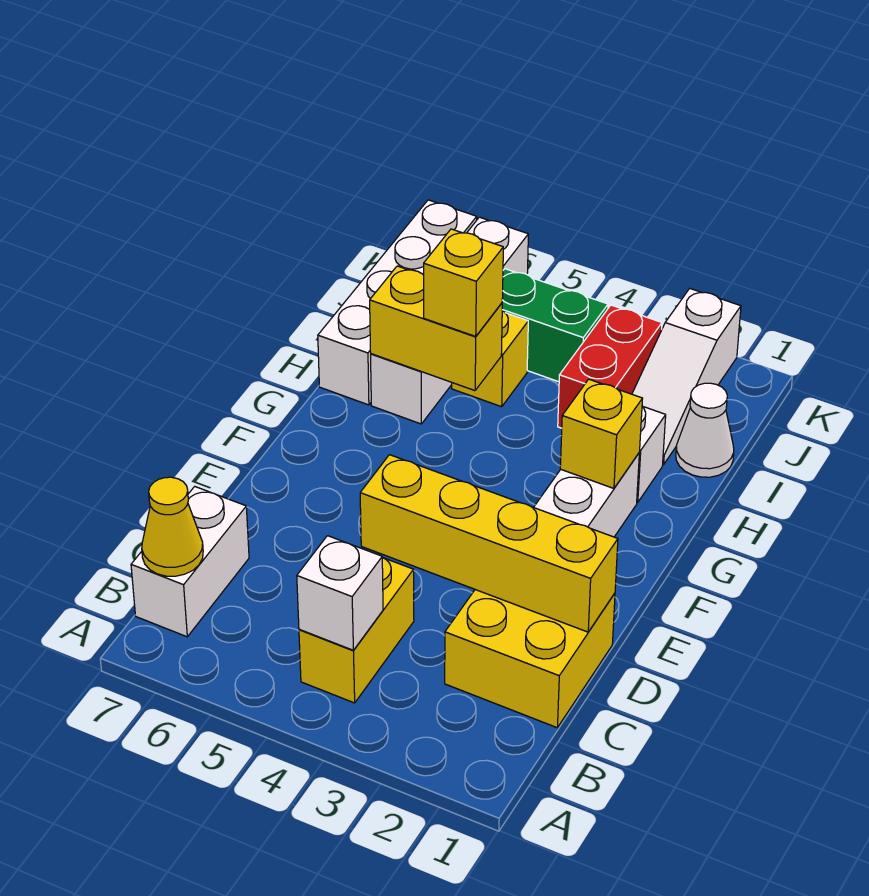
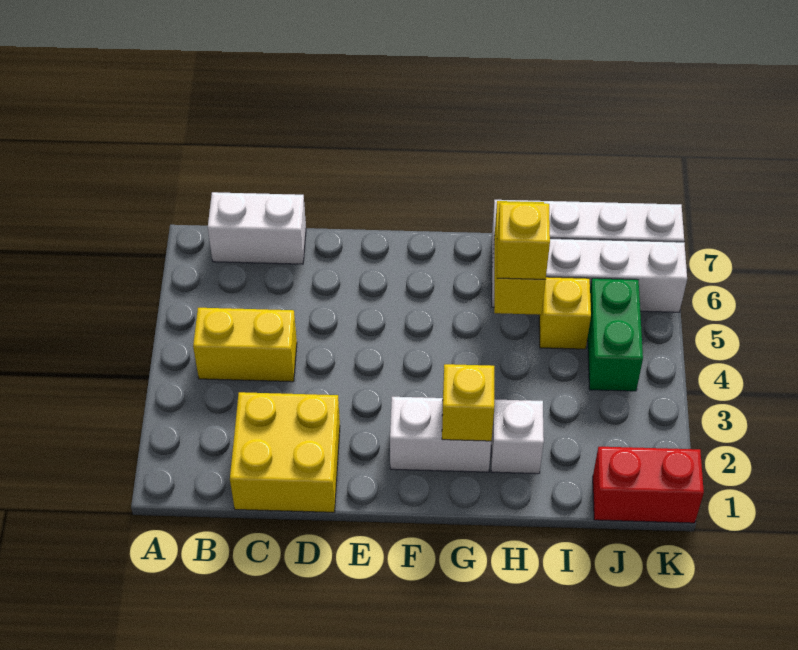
white brick B4 level 2 -> none
yellow cone B7 level 2 -> none
yellow brick D1:D4 level 2 -> none
white cone I1 level 1 -> none
white slope I2:K2 level 1 top K -> none
red brick I3:J3 level 1 -> red brick J1:K1 level 1

